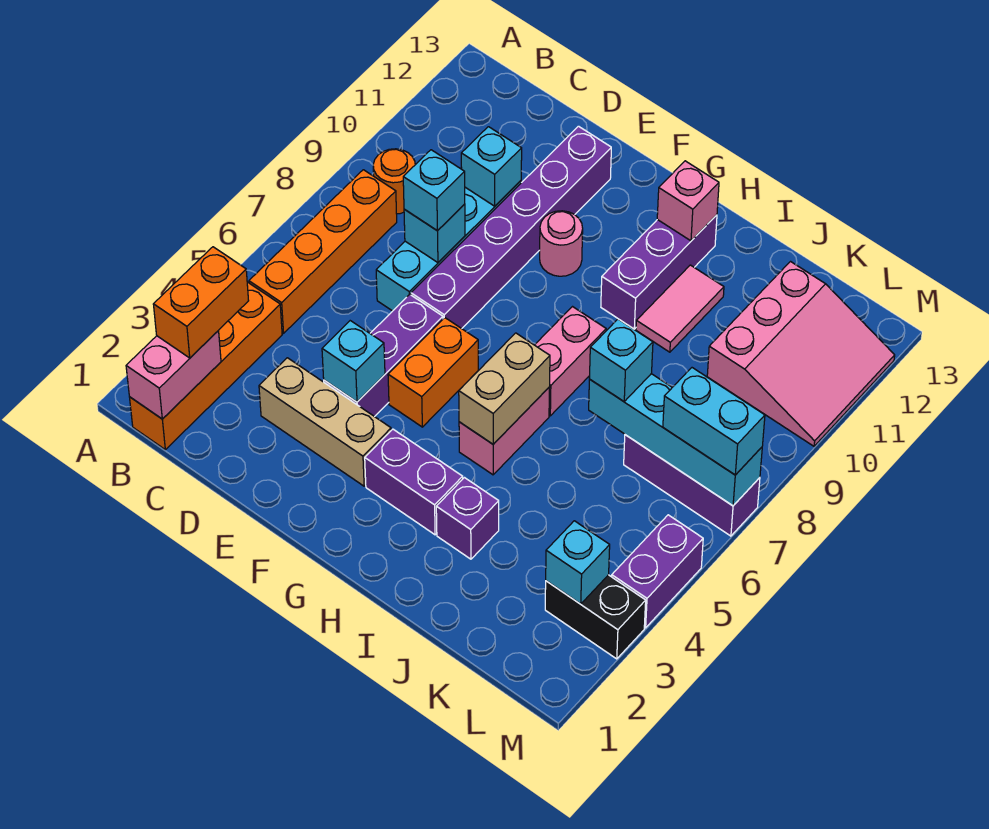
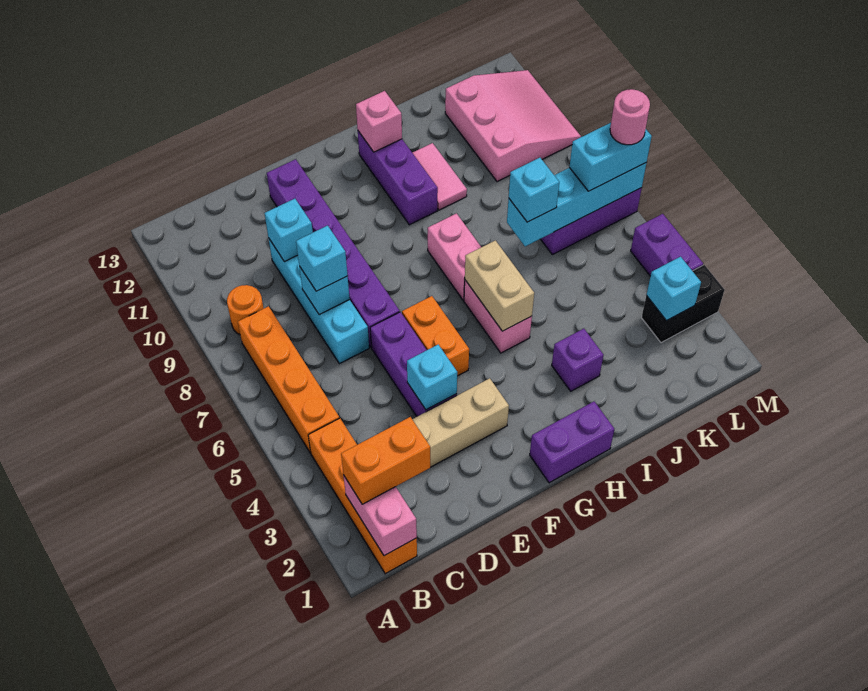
orange brick B2:B3 level 3 -> orange brick B2:C2 level 3
pink round brick F10 level 1 -> pink round brick M7 level 4
purple brick G3:H3 level 1 -> purple brick G1:H1 level 1

